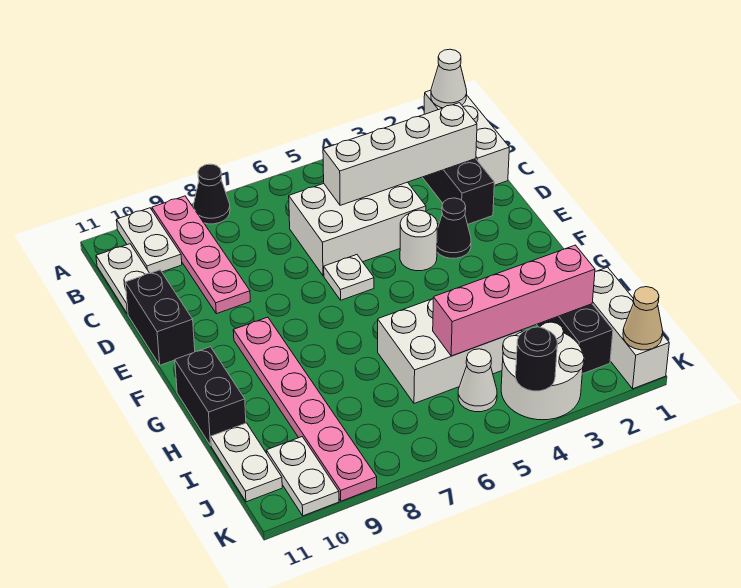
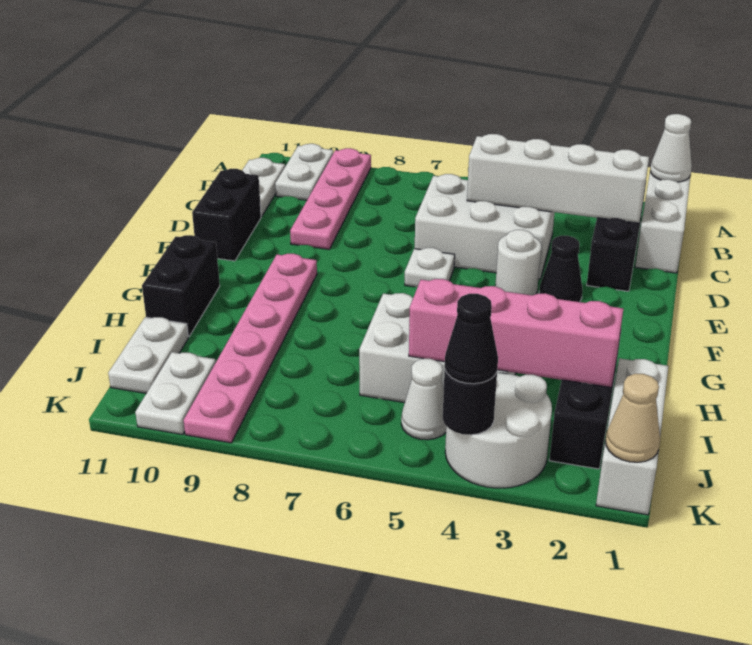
black cone A8 level 1 -> black cone K4 level 3

